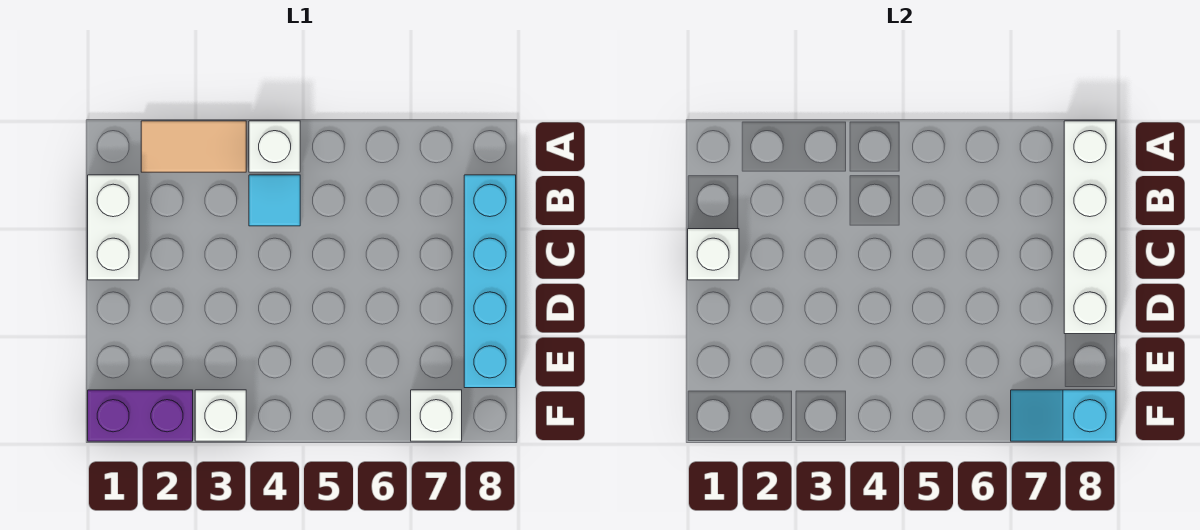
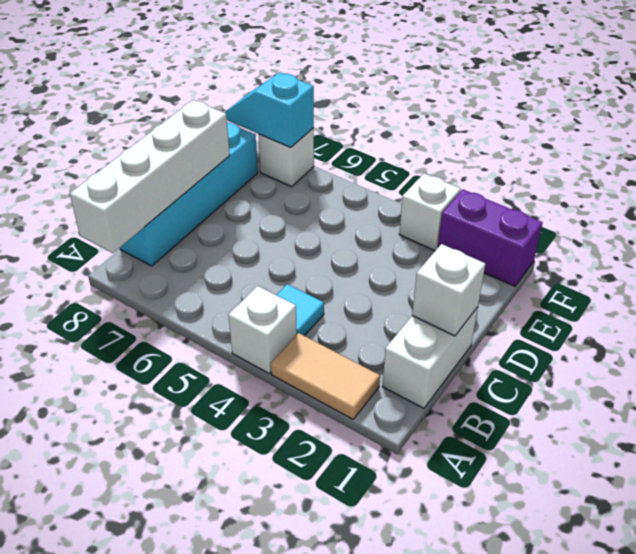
cyan slope F7:F8 level 2 top 8 -> cyan slope F7:F8 level 2 top 7

